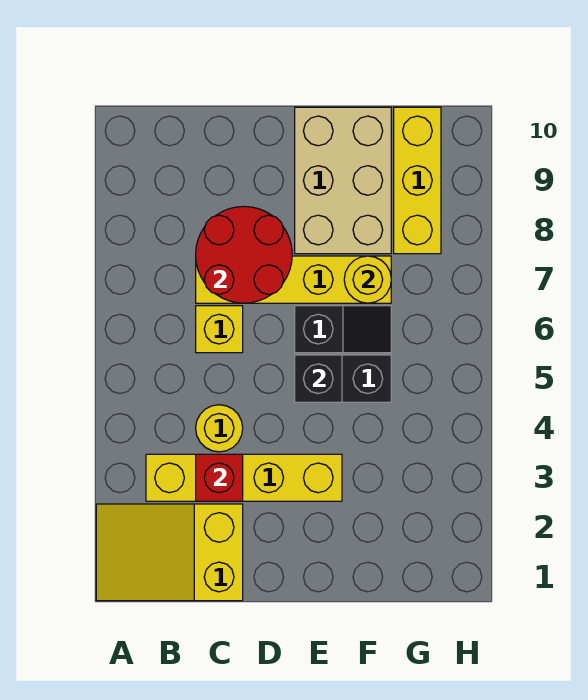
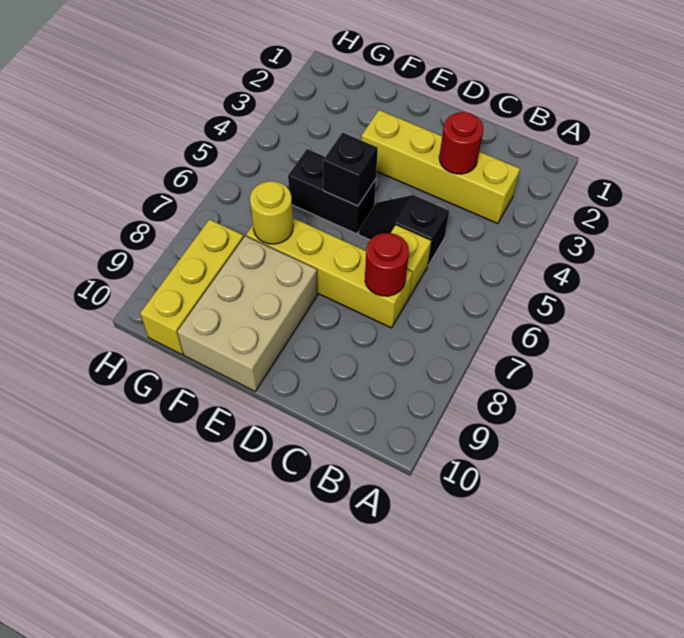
yellow slope A1:C2 level 1 top C -> none
red brick C3 level 2 -> red round brick C3 level 2
yellow round brick C4 level 1 -> none
red round brick C7:D8 level 2 -> red round brick C7 level 2
black slope E6:F6 level 1 top E -> black slope C5:D5 level 1 top C

